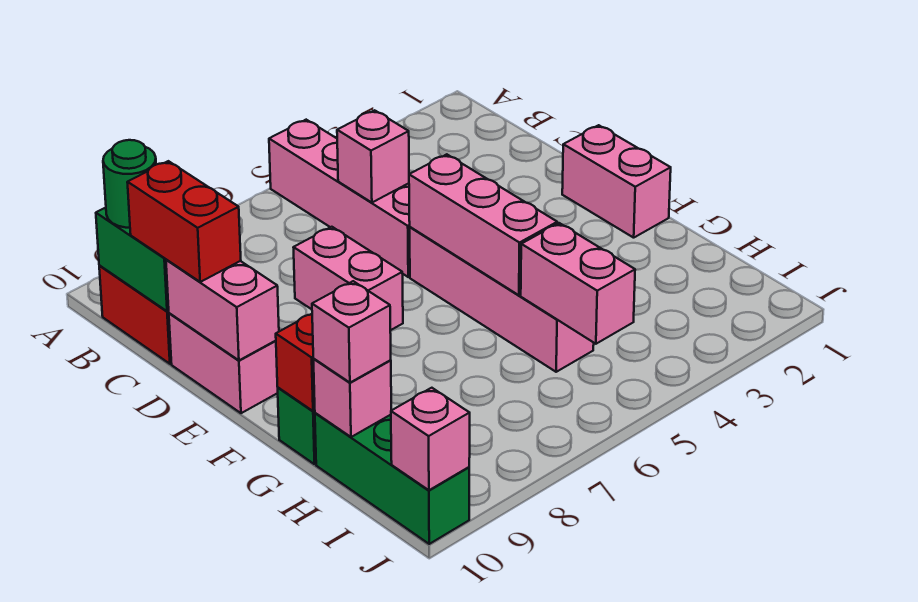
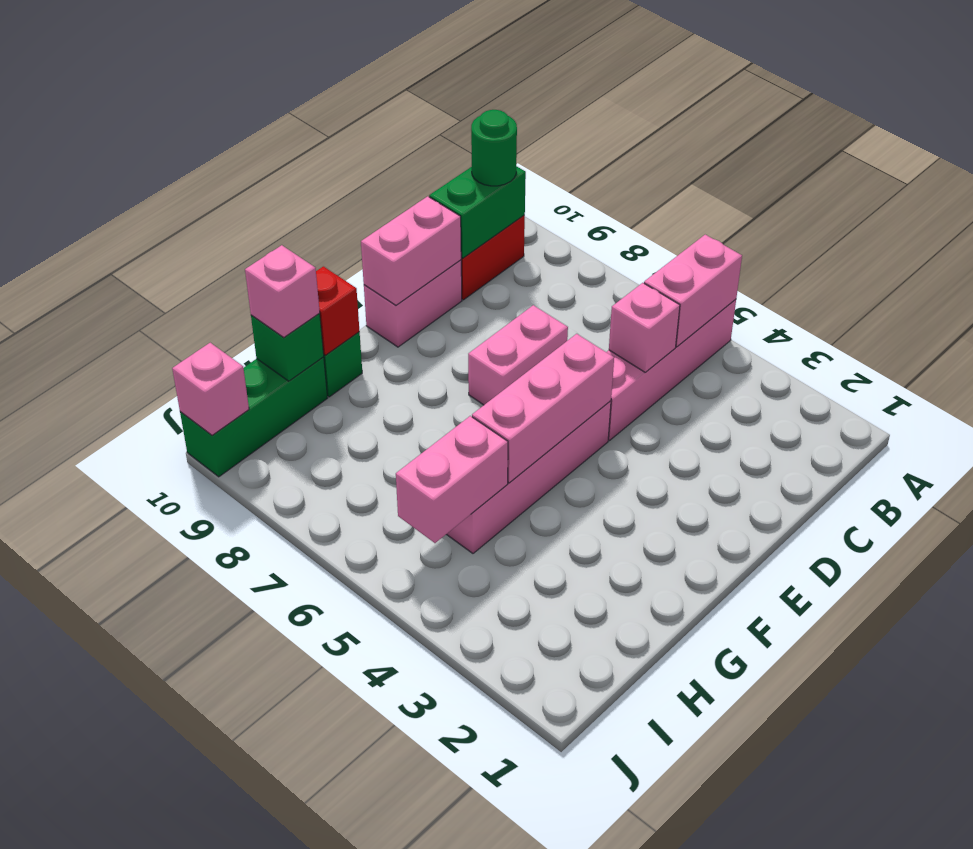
red brick C10:D10 level 3 -> none
pink brick E1:F1 level 1 -> pink brick A5:B5 level 2
pink brick H10 level 2 -> green brick H10 level 2

